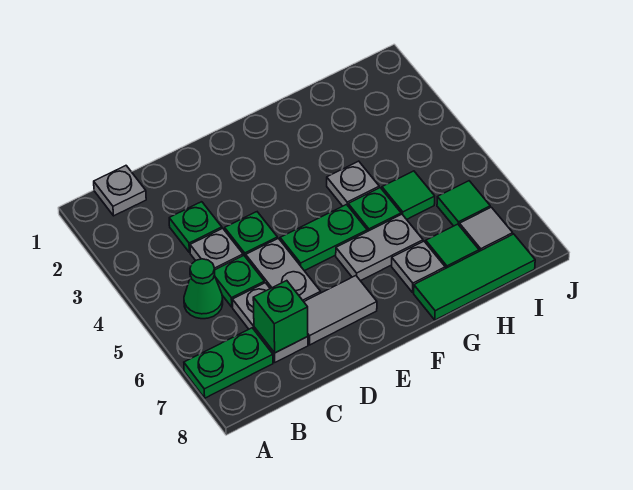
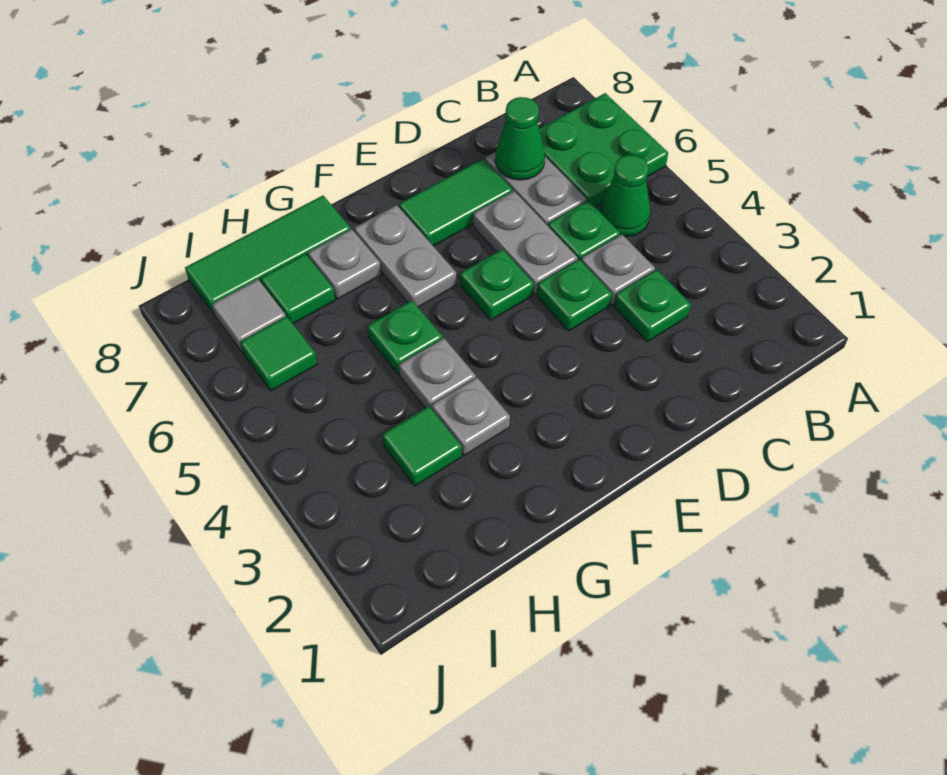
green plate A7:B7 level 1 -> green plate A6:B7 level 1
grey plate B1 level 1 -> grey plate G3 level 1
green brick C7 level 2 -> green cone C7 level 2
grey tile D7:E7 level 1 -> green tile D7:E7 level 1
green plate E5:F5 level 1 -> green plate E5 level 1
grey plate F6:G6 level 1 -> grey plate F6:F7 level 1
green tile H5 level 1 -> green tile H3 level 1

